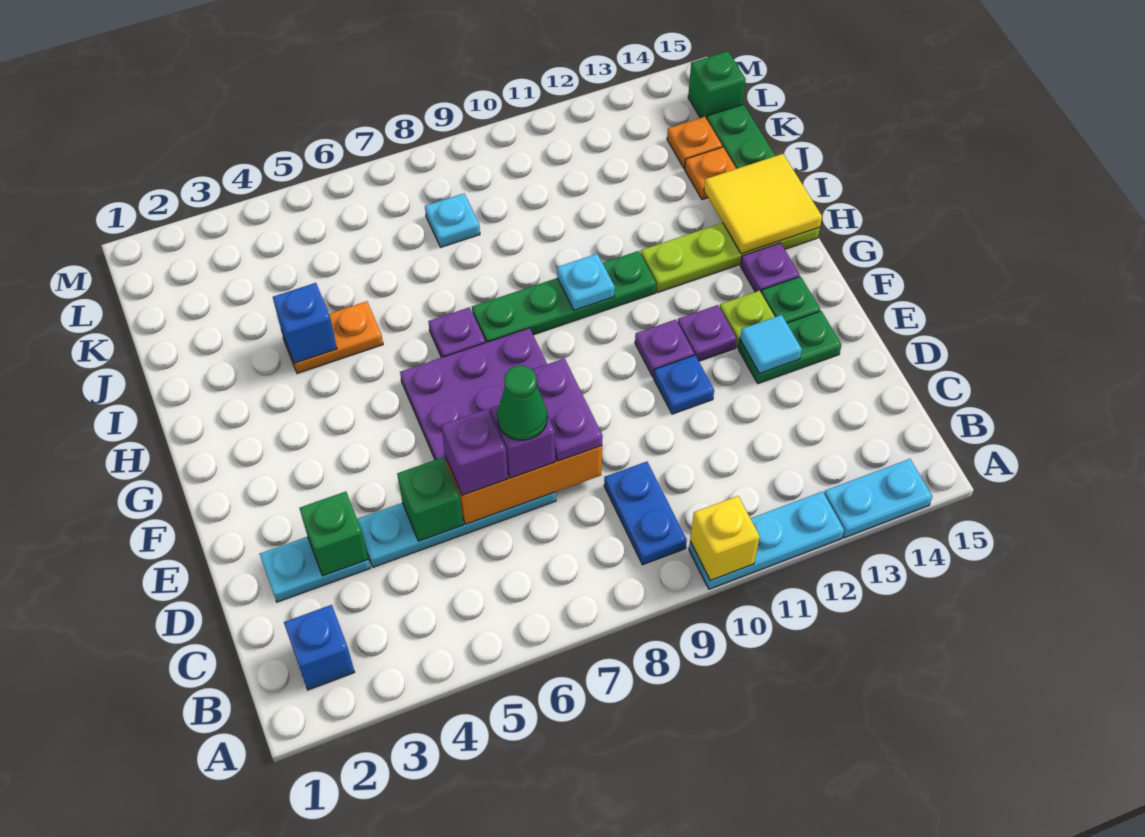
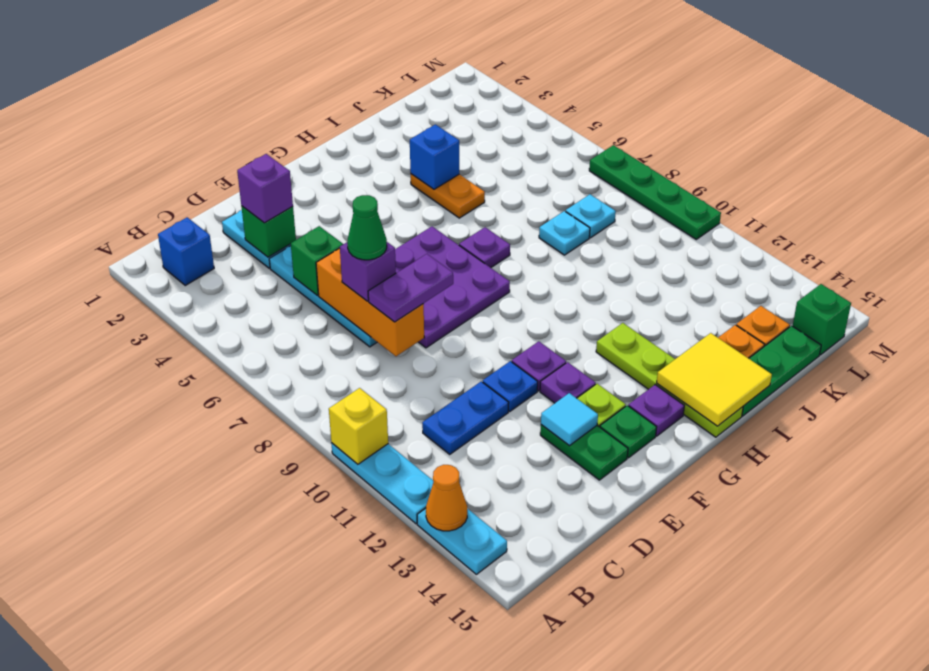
none -> orange cone A13 level 2
blue plate B9:C9 level 1 -> blue plate C11:D11 level 1
purple brick D6 level 3 -> purple brick D3 level 3
green plate H8:H11 level 1 -> green plate M7:M10 level 1
cyan plate H10 level 2 -> cyan plate J8 level 1

